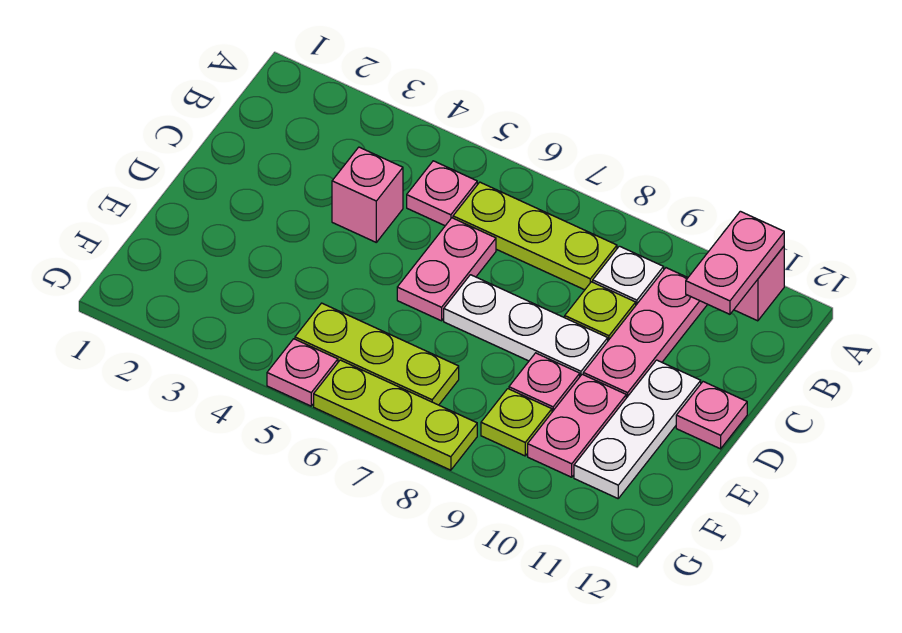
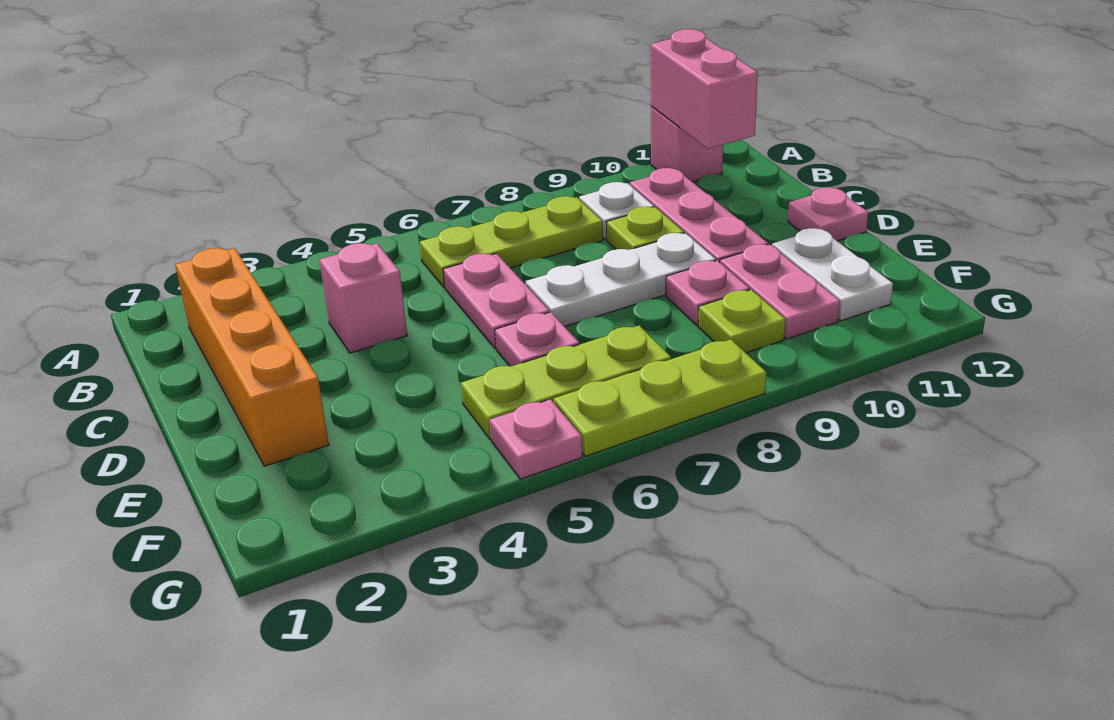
pink plate A11:B11 level 2 -> pink brick A11:B11 level 2
none -> orange brick B2:E2 level 1
pink plate B5 level 1 -> pink plate E6 level 1
white plate D11:F11 level 1 -> white plate E11:F11 level 1

